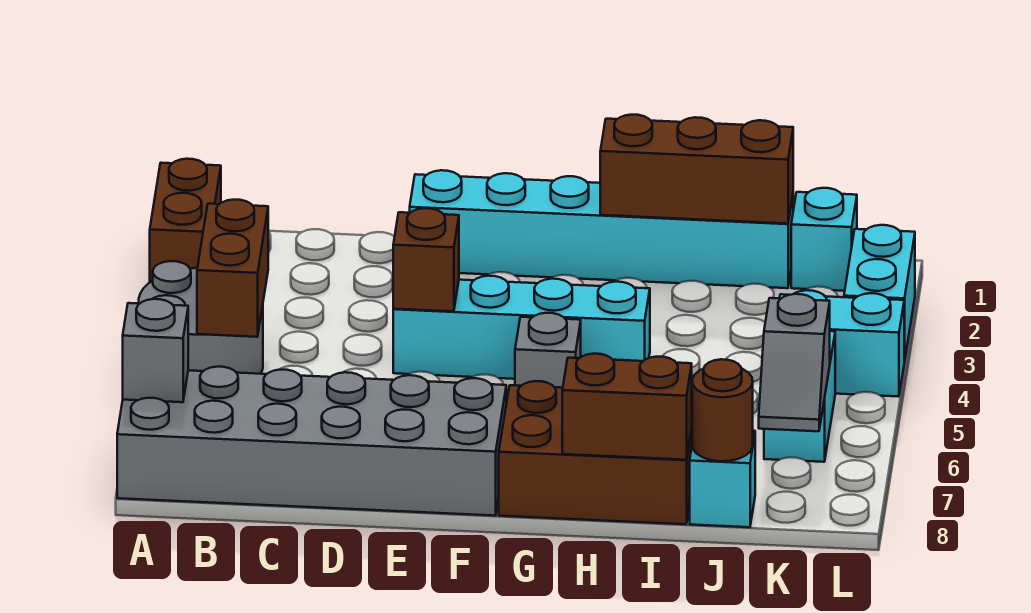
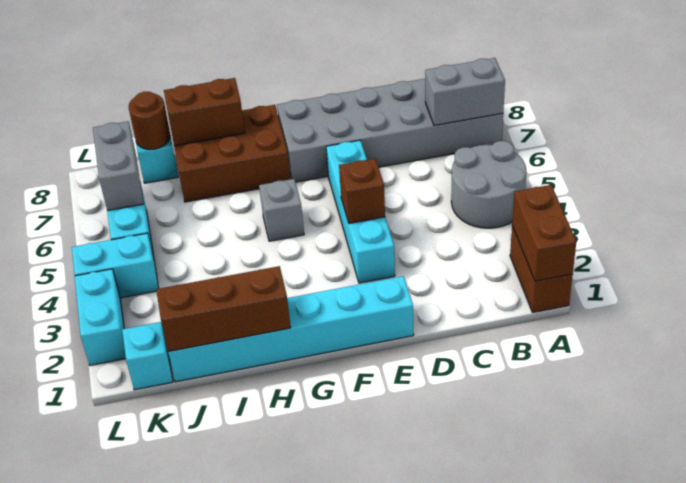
grey brick A7 level 2 -> grey brick A7:B7 level 2
brown brick B4:B5 level 2 -> brown brick A1:A2 level 2
cyan brick E4:H4 level 1 -> cyan brick E3:E6 level 1
grey slope K6:K7 level 2 top 6 -> grey brick K6:K7 level 2

